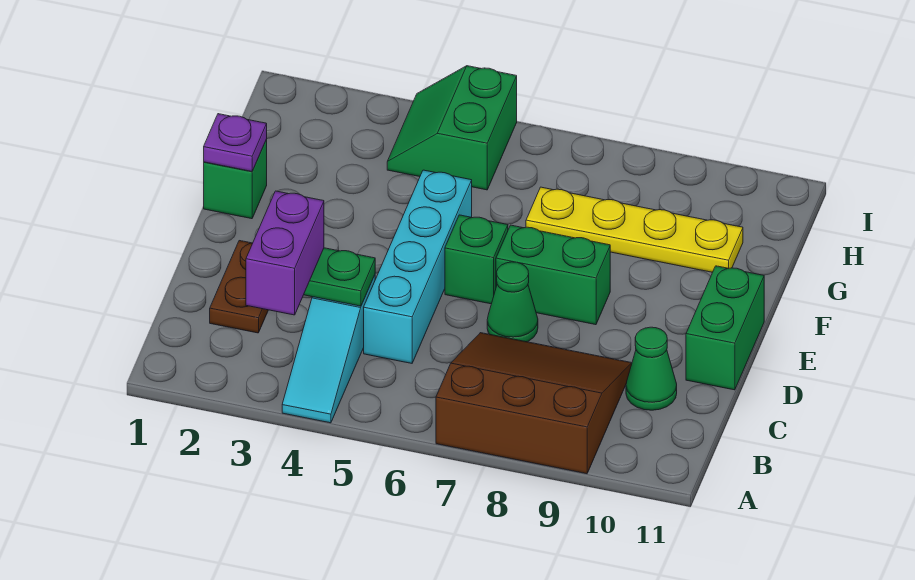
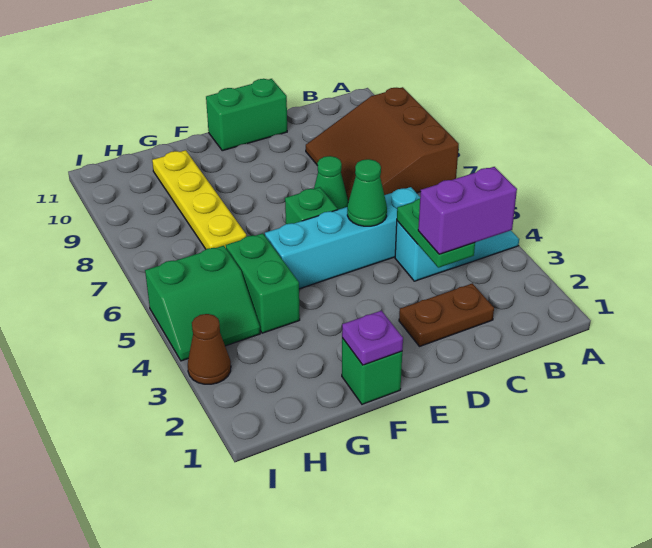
green cone C10 level 1 -> green cone D5 level 2
green brick E7:E8 level 1 -> green brick G4:G5 level 1
none -> brown cone I3 level 1

